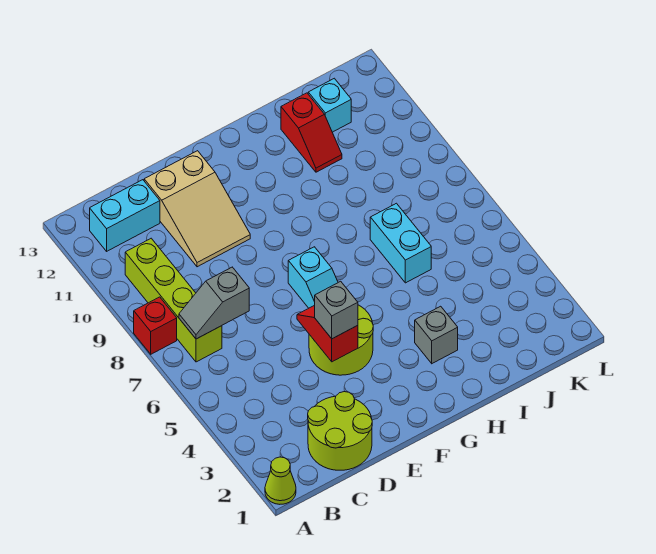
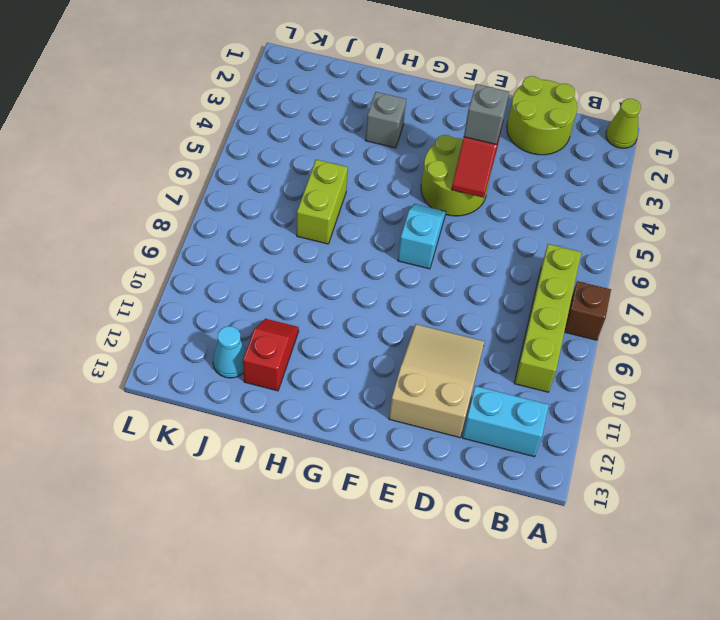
red brick A8 level 1 -> brown brick A8 level 1
grey slope B7:C7 level 2 top C -> none
cyan brick I6:I7 level 1 -> lime brick I6:I7 level 1
cyan brick J12 level 1 -> cyan cone J12 level 1

